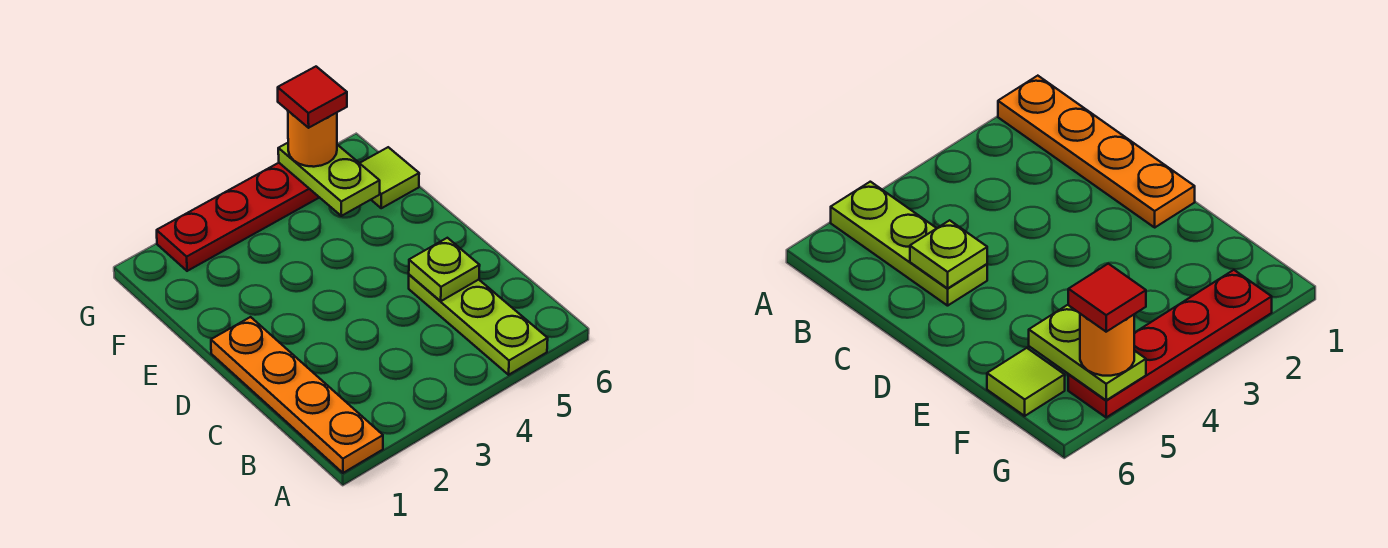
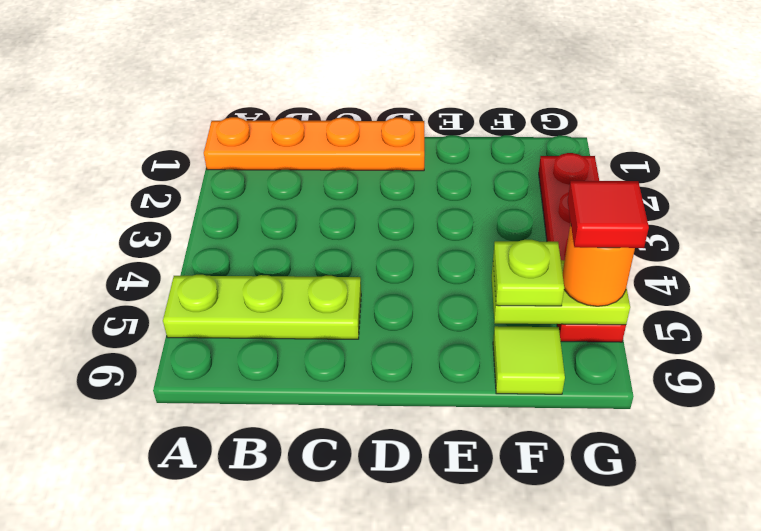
lime plate C5 level 2 -> lime plate F5 level 3

